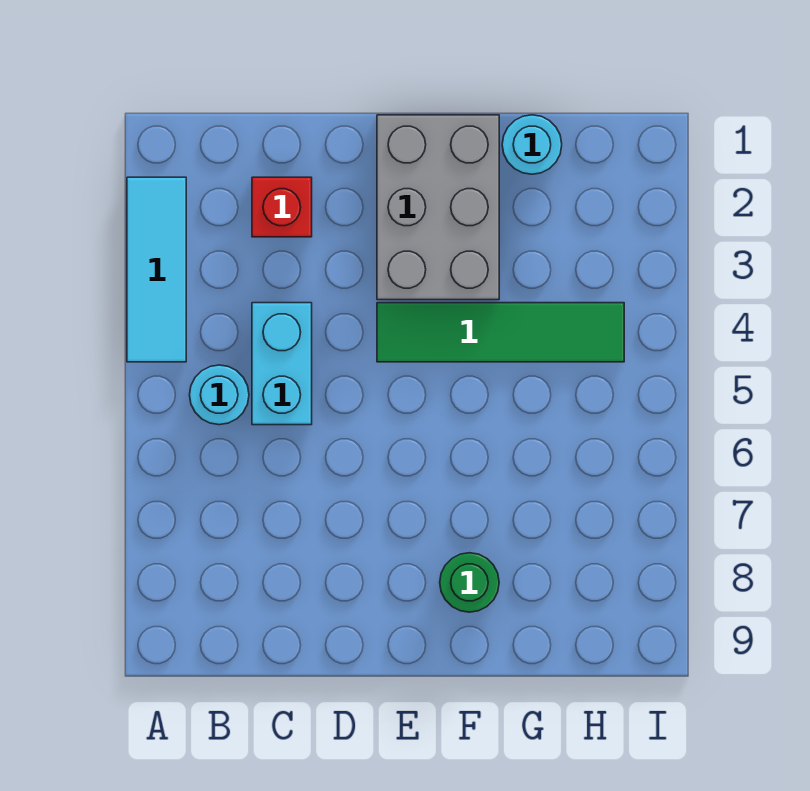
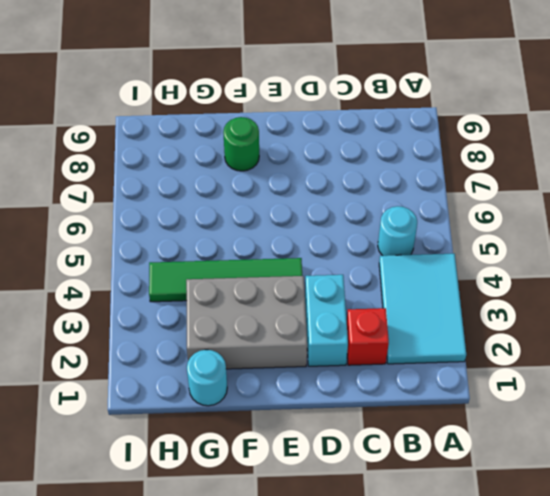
cyan tile A2:A4 level 1 -> cyan tile A2:B4 level 1
cyan brick C4:C5 level 1 -> cyan brick D2:D3 level 1
grey brick E1:F3 level 1 -> grey brick E2:G3 level 1

